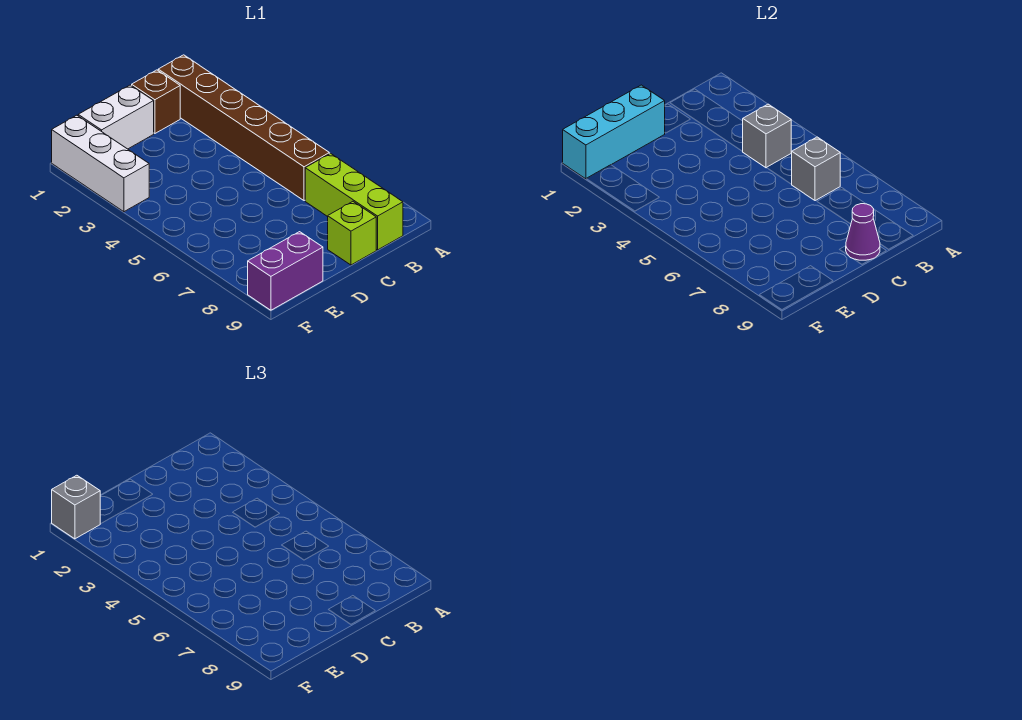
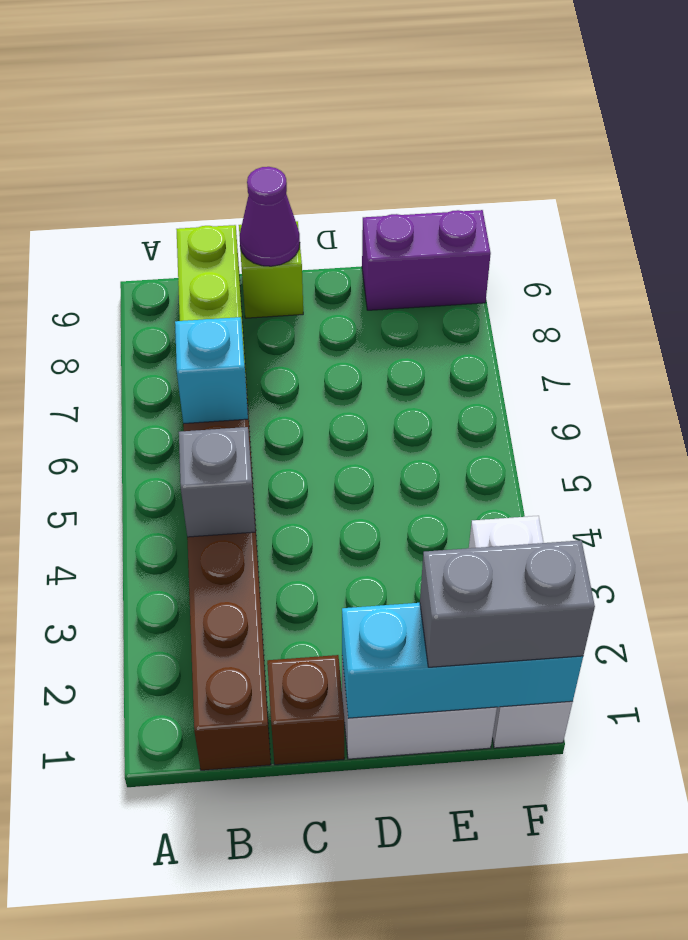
grey brick B6 level 2 -> cyan brick B6 level 2
grey brick F1 level 3 -> grey brick E1:F1 level 3

